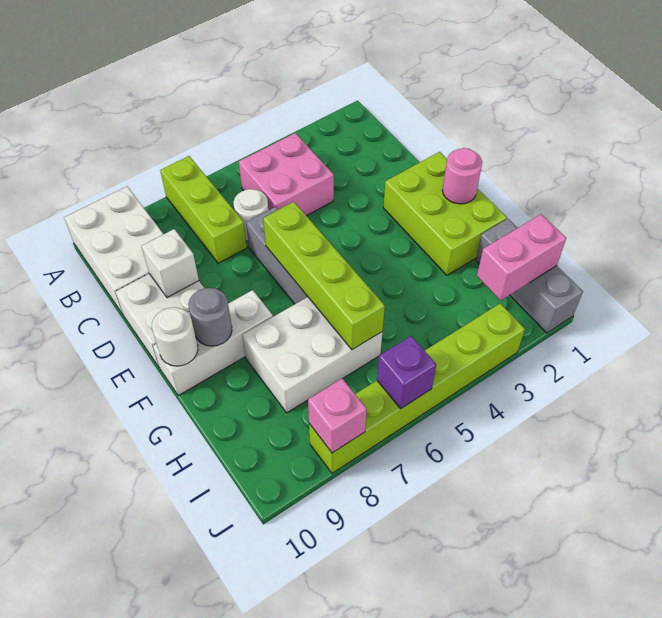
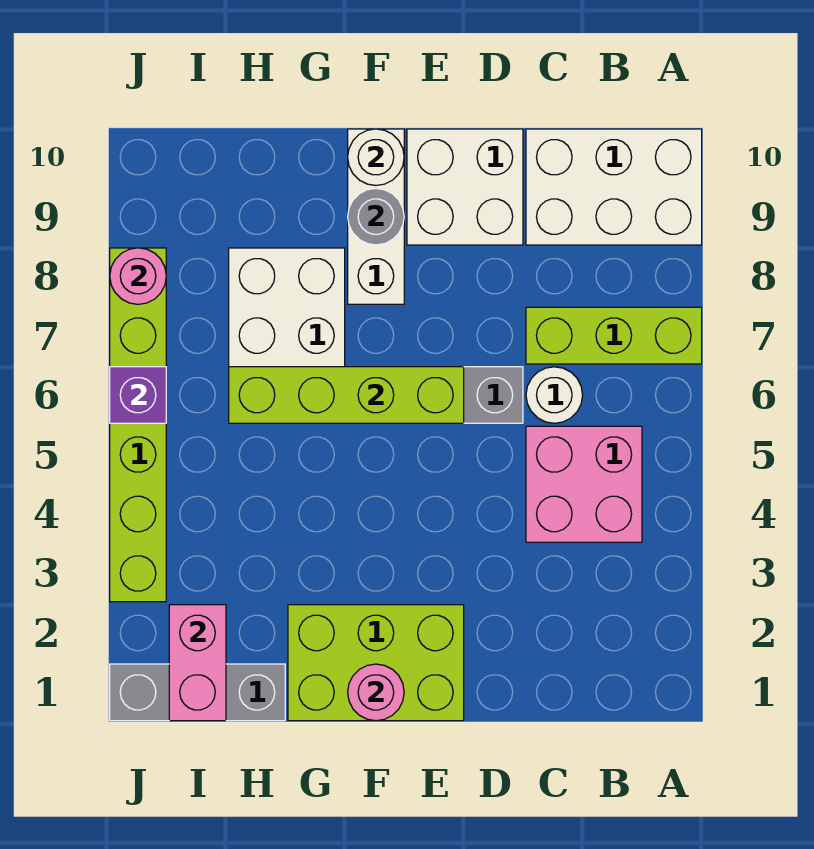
white brick D9 level 2 -> none
pink brick J8 level 2 -> pink round brick J8 level 2

